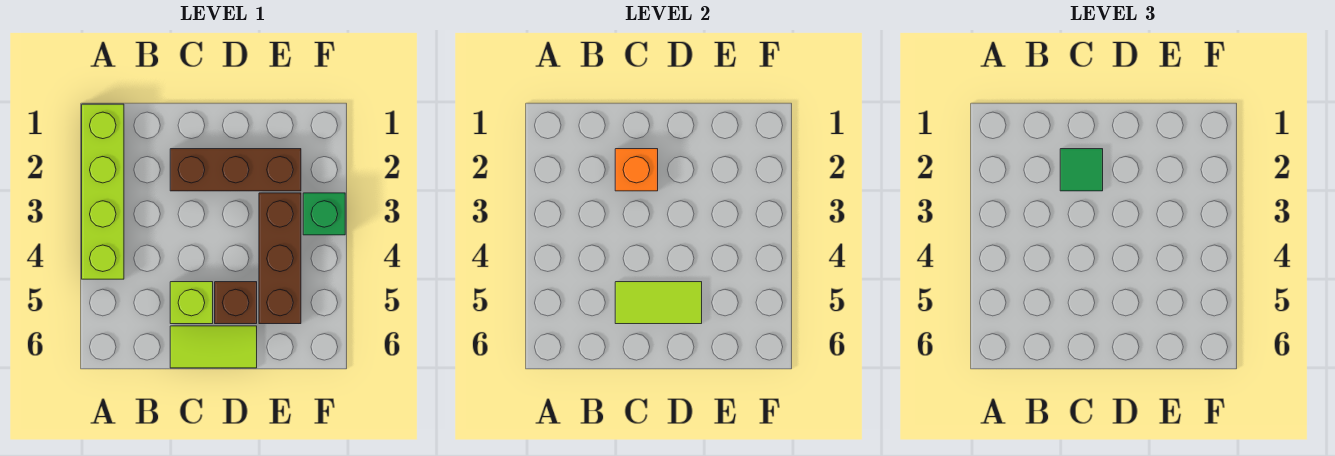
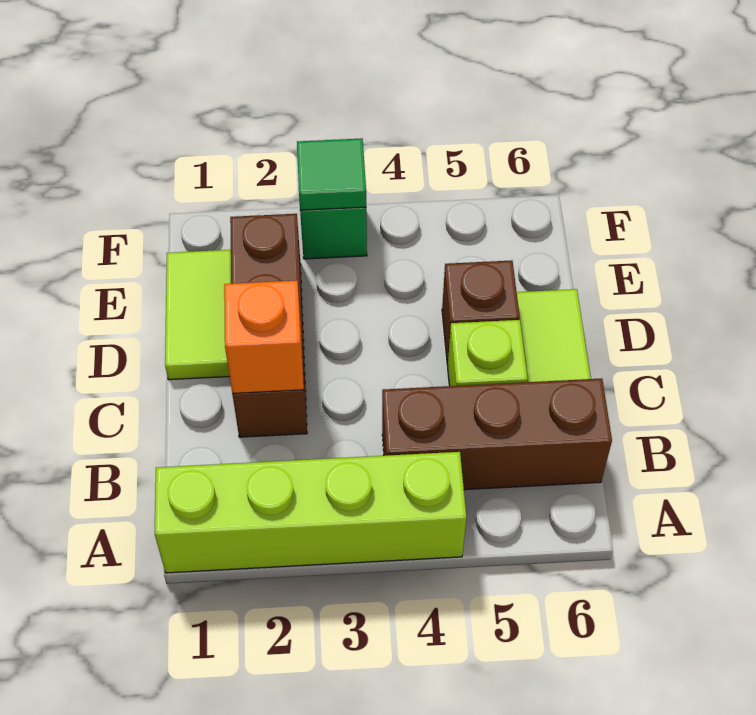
green tile C2 level 3 -> green tile F3 level 2
lime tile C5:D5 level 2 -> lime tile D1:E1 level 1
brown brick E3:E5 level 1 -> brown brick B4:B6 level 1

